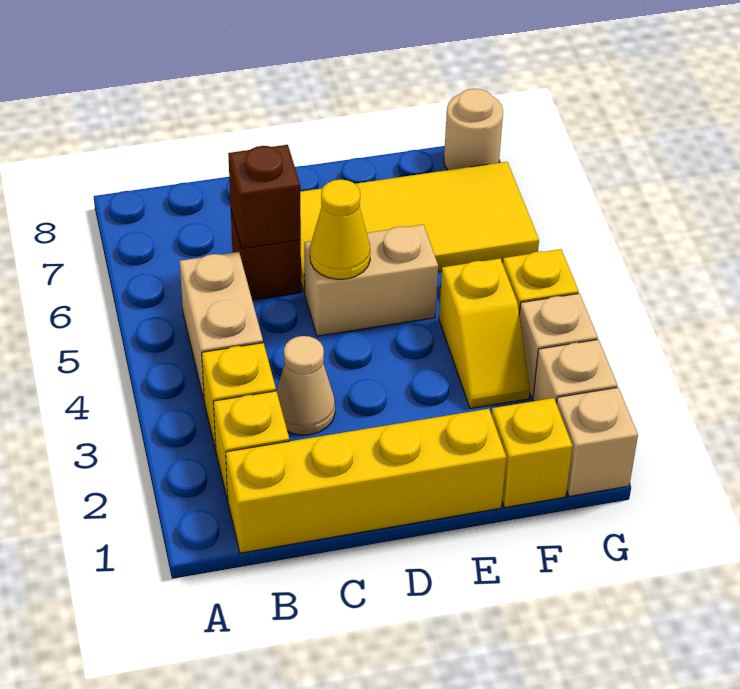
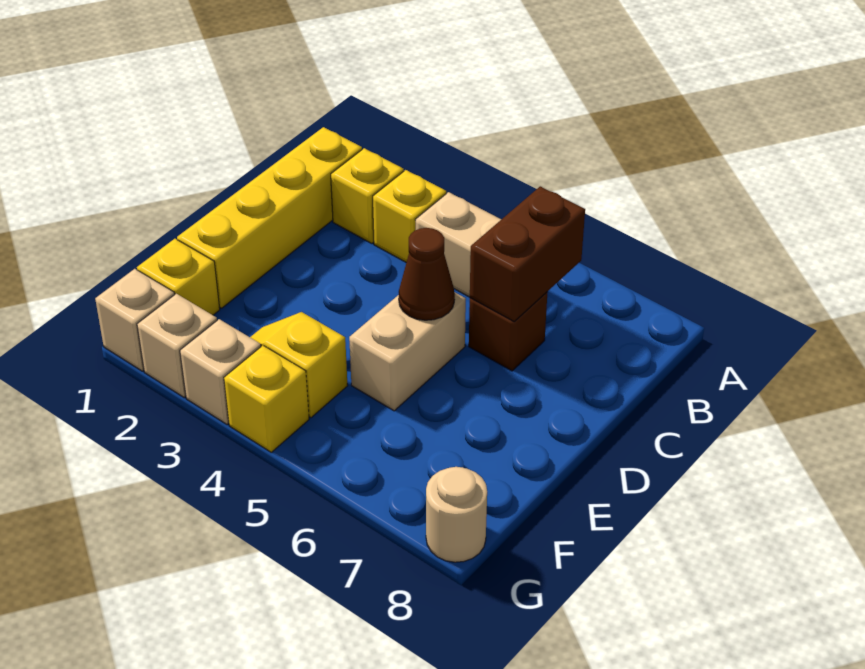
tan cone C3 level 1 -> none
brown brick C6 level 2 -> brown brick B6:C6 level 2
yellow cone D5 level 2 -> brown cone D5 level 2
yellow tile D6:G7 level 1 -> none

